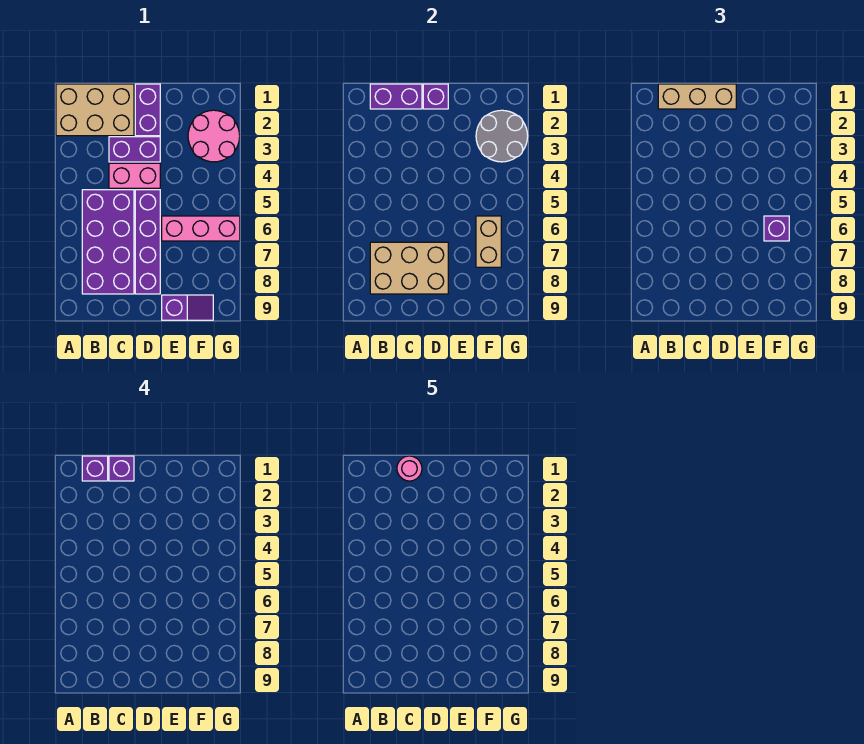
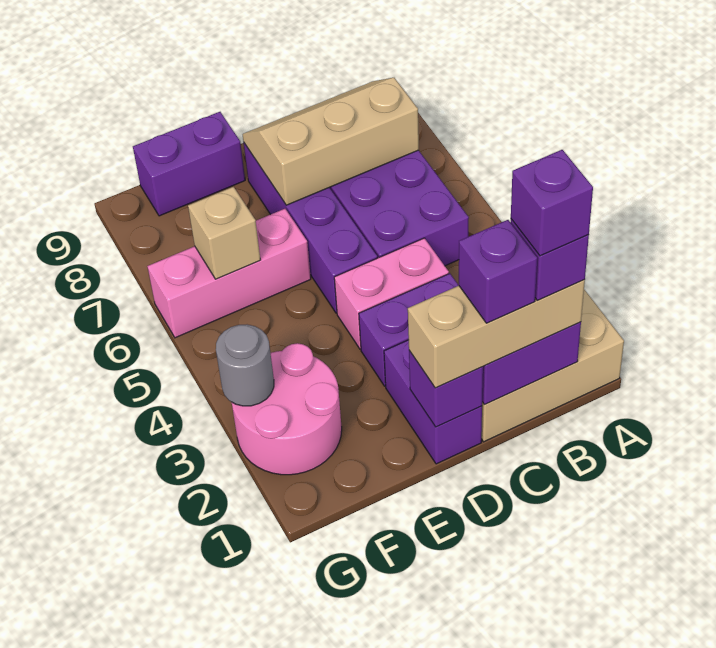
tan brick B7:D8 level 2 -> tan slope B7:D8 level 2 top 7
pink round brick C1 level 5 -> none
purple slope E9:F9 level 1 top E -> purple brick E9:F9 level 1
grey round brick F2:G3 level 2 -> grey round brick G3 level 2
tan brick F6:F7 level 2 -> tan brick F6 level 2
purple brick F6 level 3 -> purple brick B1 level 5

